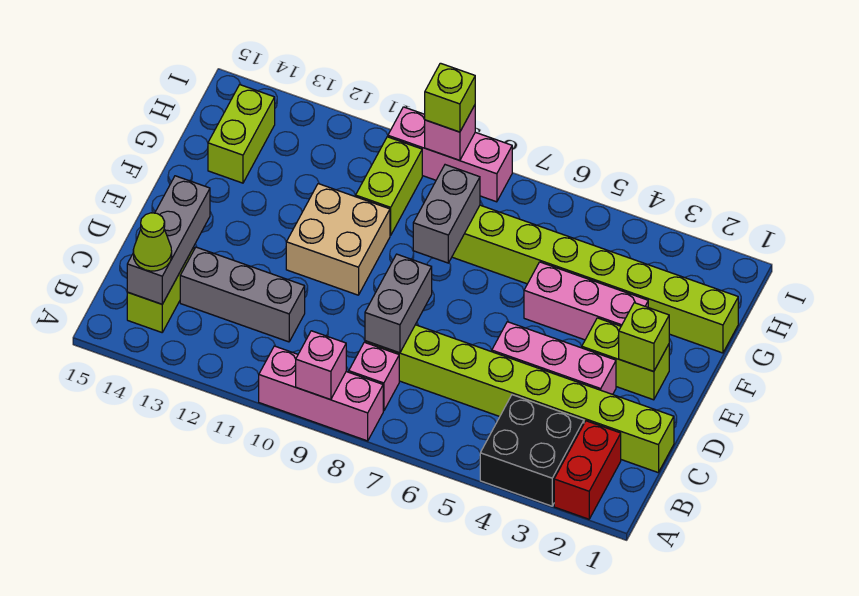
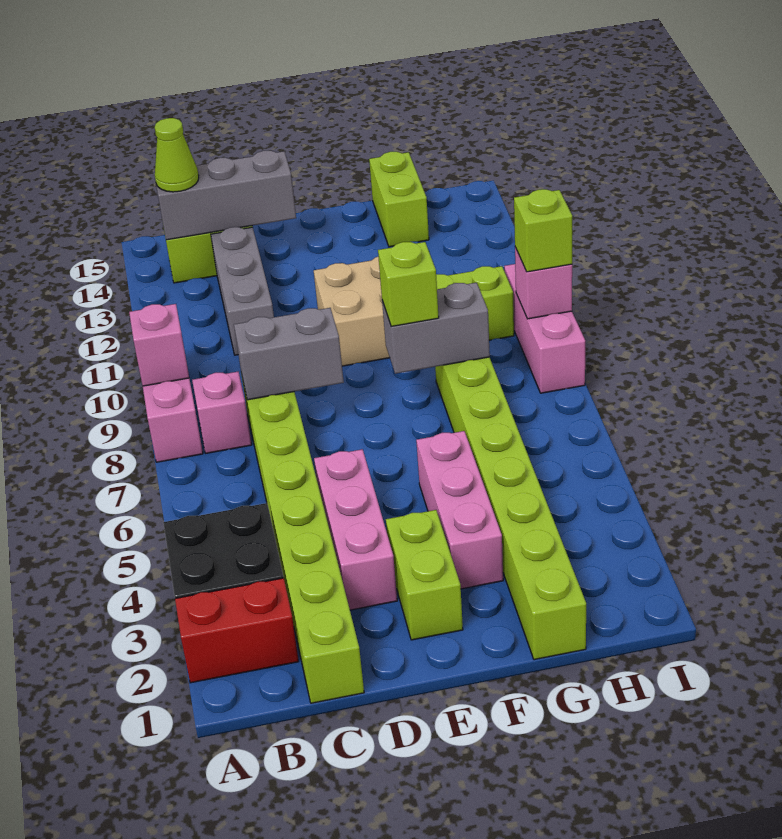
lime brick E2 level 2 -> lime brick F8 level 3
lime brick G14:H14 level 1 -> lime brick G14:G15 level 1

